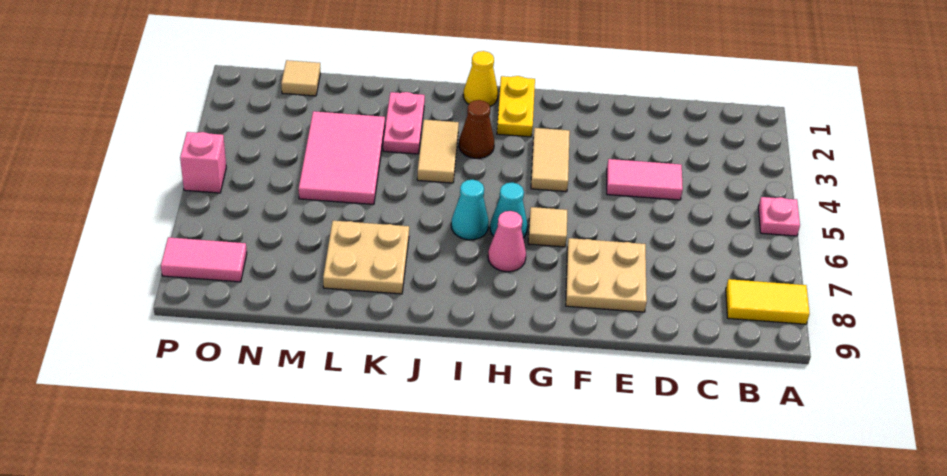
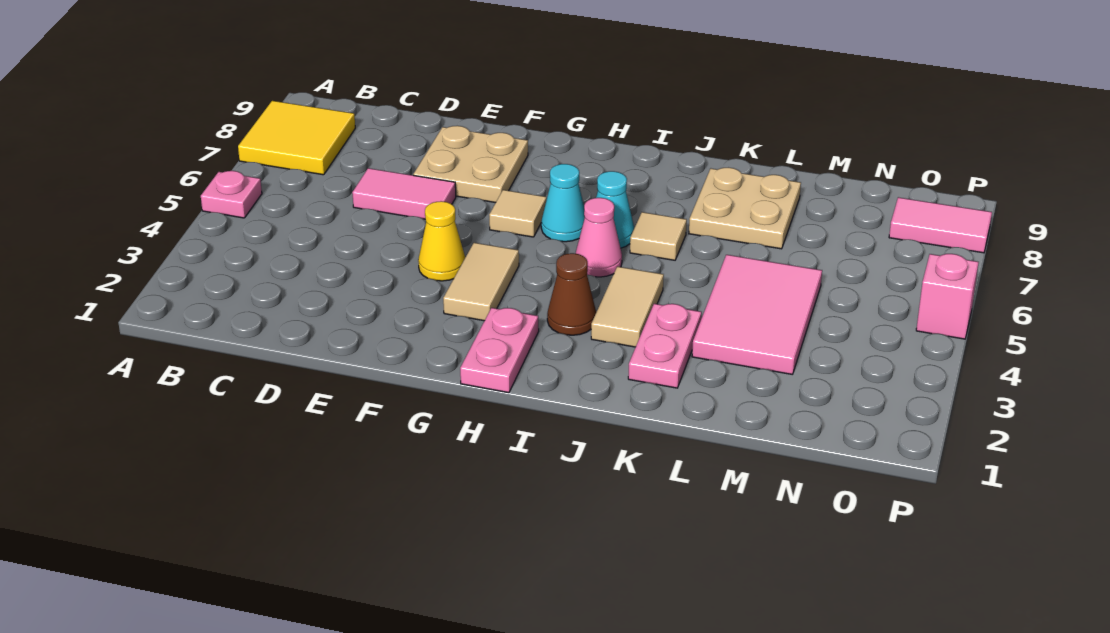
yellow tile A8:B8 level 1 -> yellow tile A7:B8 level 1
pink tile D4:E4 level 1 -> pink tile D6:E6 level 1
yellow plate H1:H2 level 1 -> pink plate H1:H2 level 1
pink cone H7 level 1 -> pink cone I5 level 1
yellow cone I1 level 1 -> yellow cone F4 level 1
tan tile N1 level 1 -> tan tile J6 level 1

